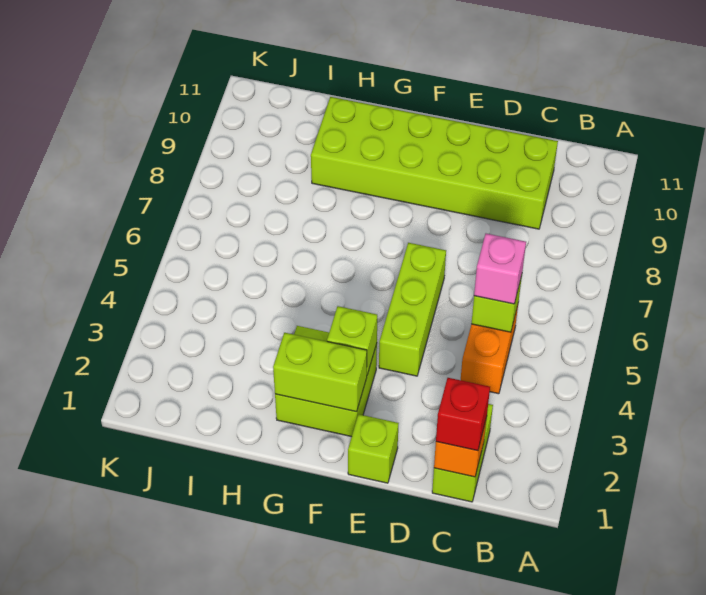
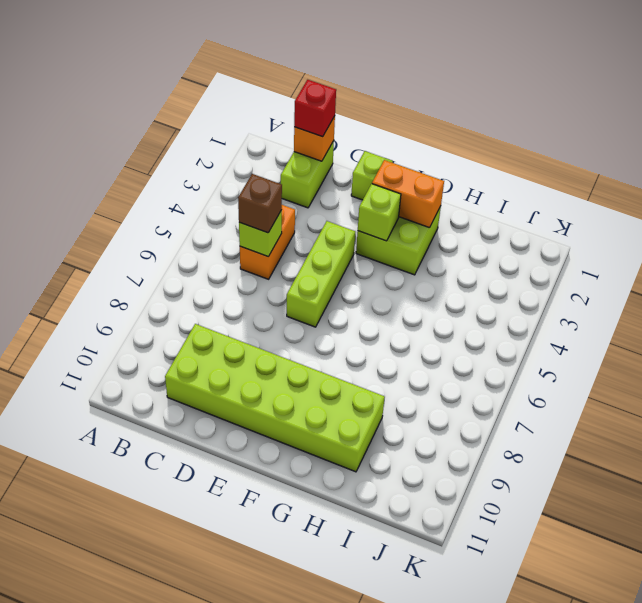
pink brick C5 level 3 -> brown brick C5 level 3
lime brick F2:G2 level 2 -> orange brick F2:G2 level 2

